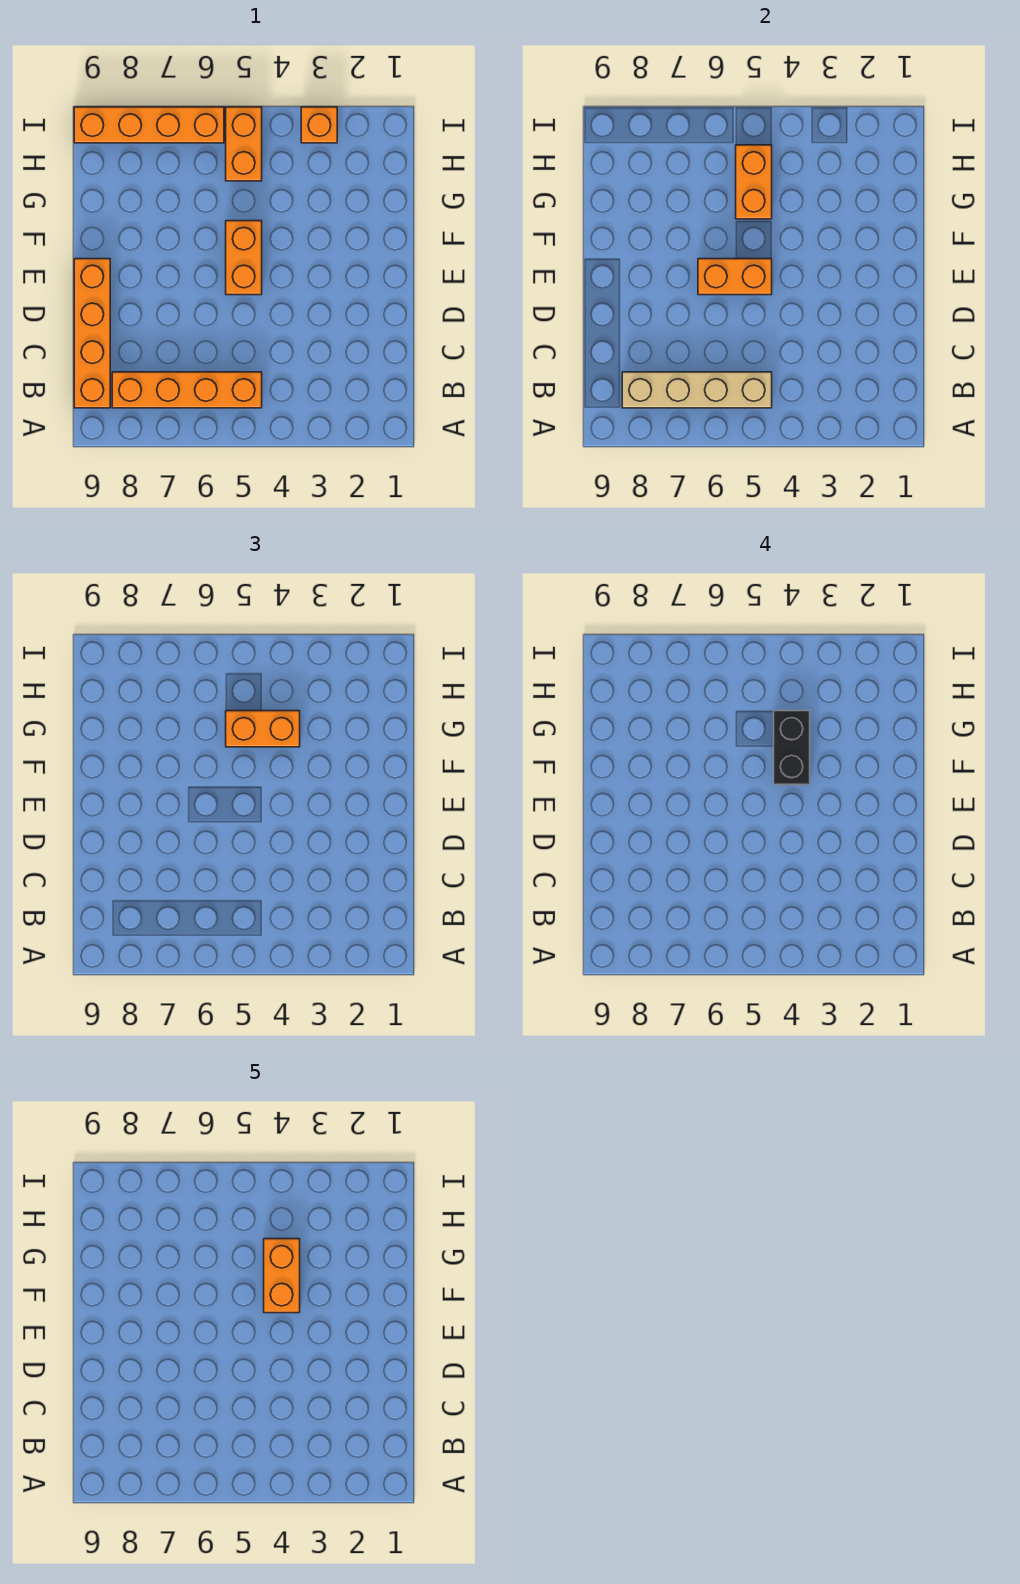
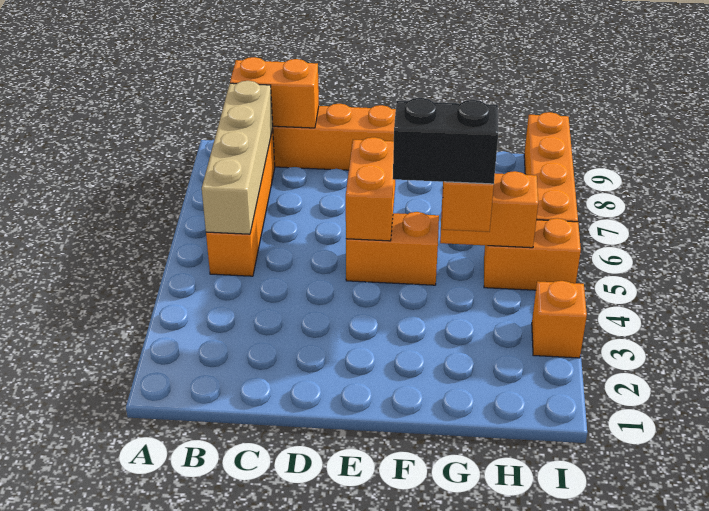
orange brick F4:G4 level 5 -> orange brick B9:C9 level 2

